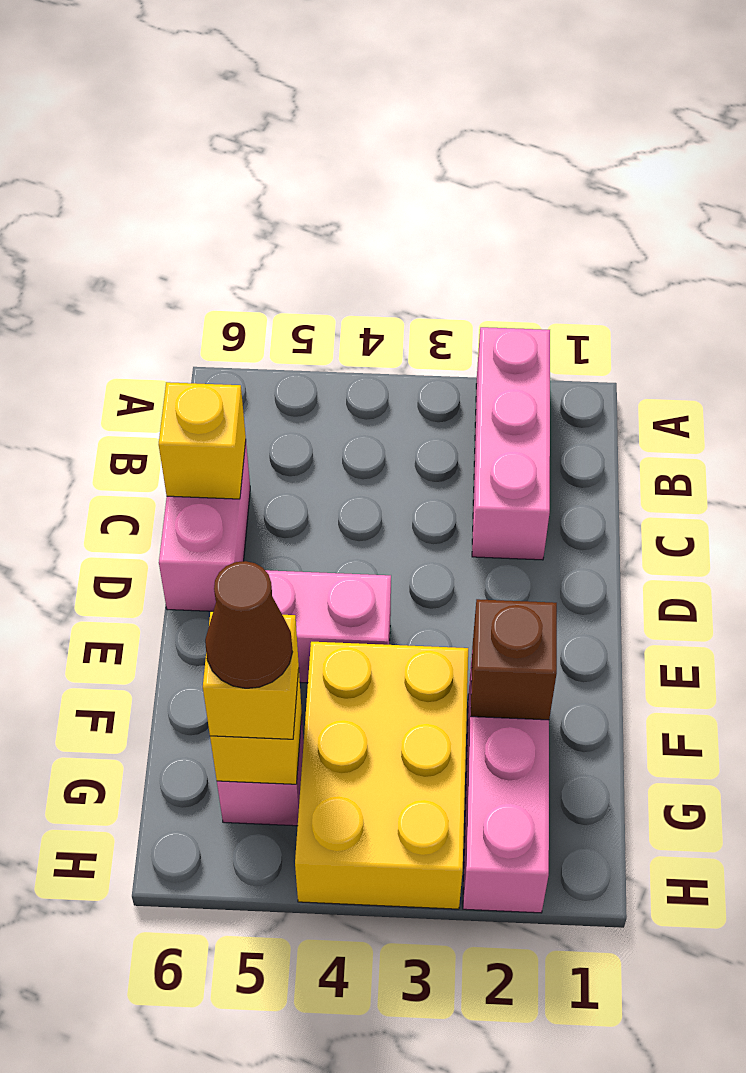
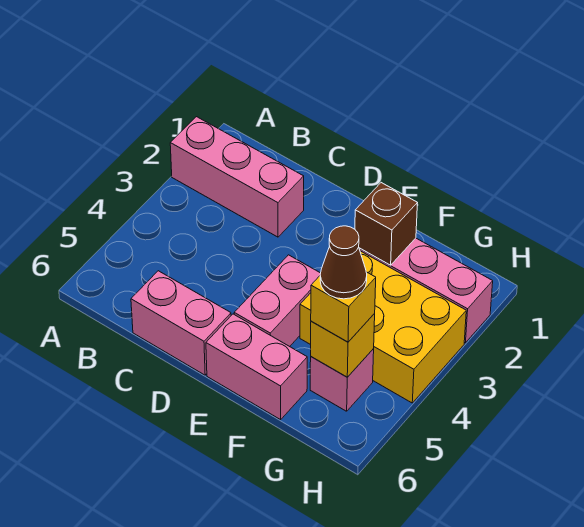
yellow brick C6 level 2 -> none
none -> pink brick E6:F6 level 1

